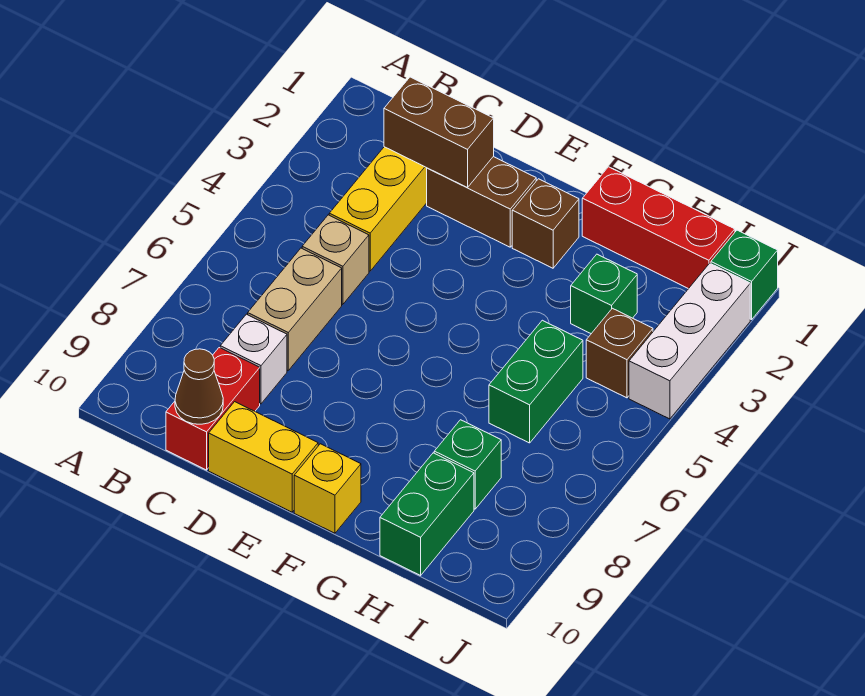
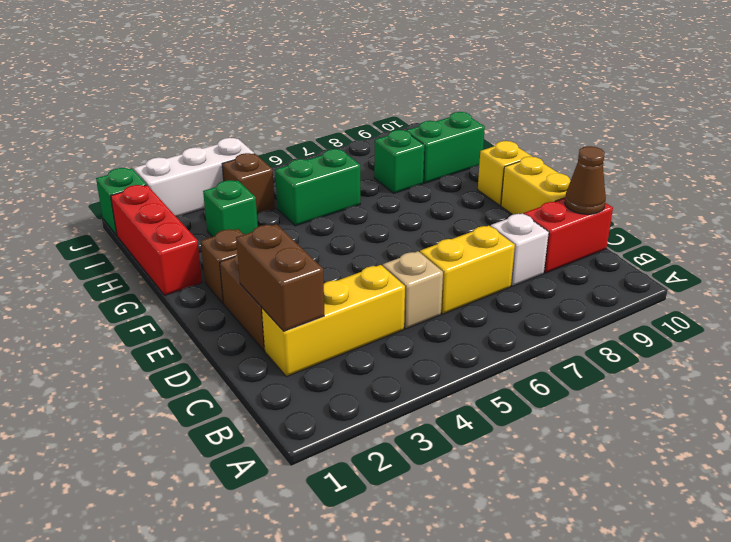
tan brick C6:C7 level 1 -> yellow brick C6:C7 level 1

